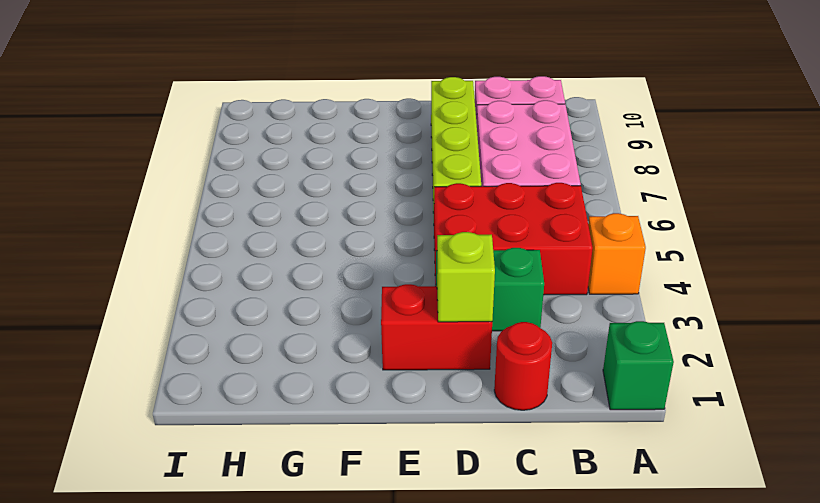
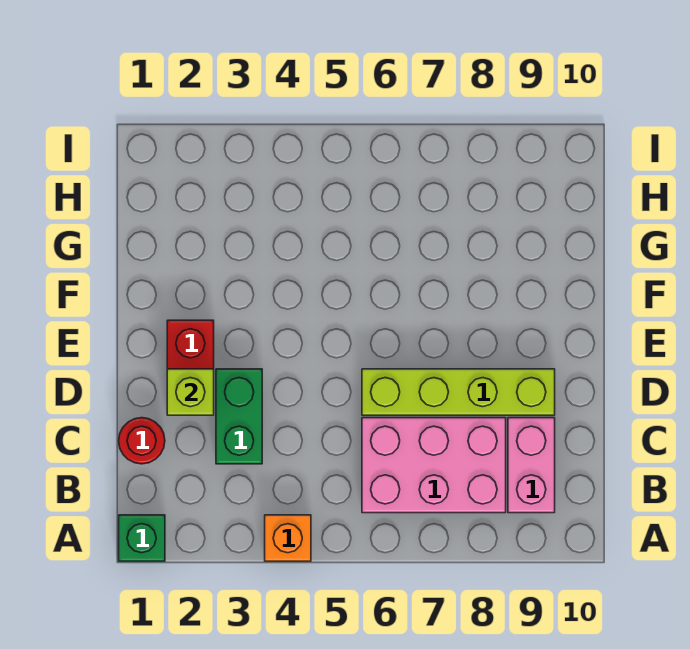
red brick B4:D5 level 1 -> none

